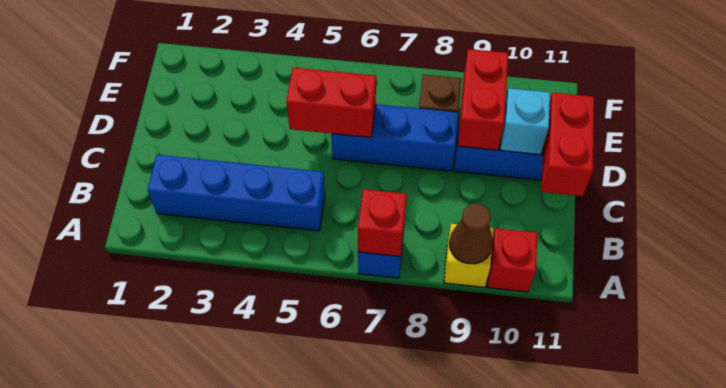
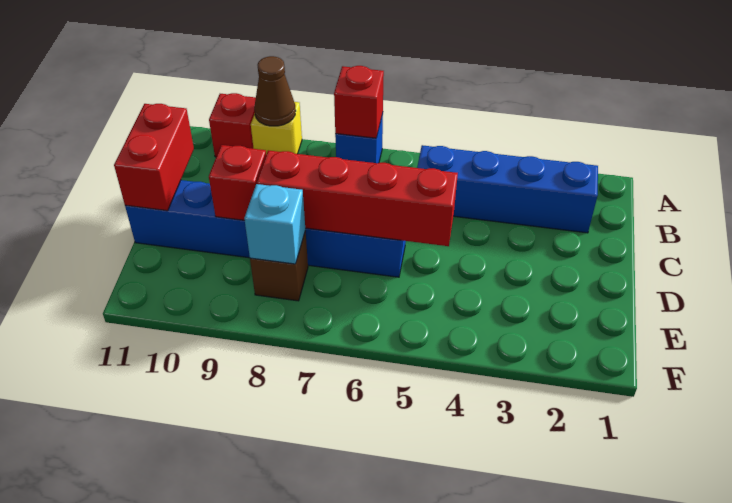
red brick D5:D6 level 2 -> red brick D5:D8 level 2
red brick D9:E9 level 2 -> red brick D9 level 2
cyan brick D10 level 2 -> cyan brick E8 level 2

